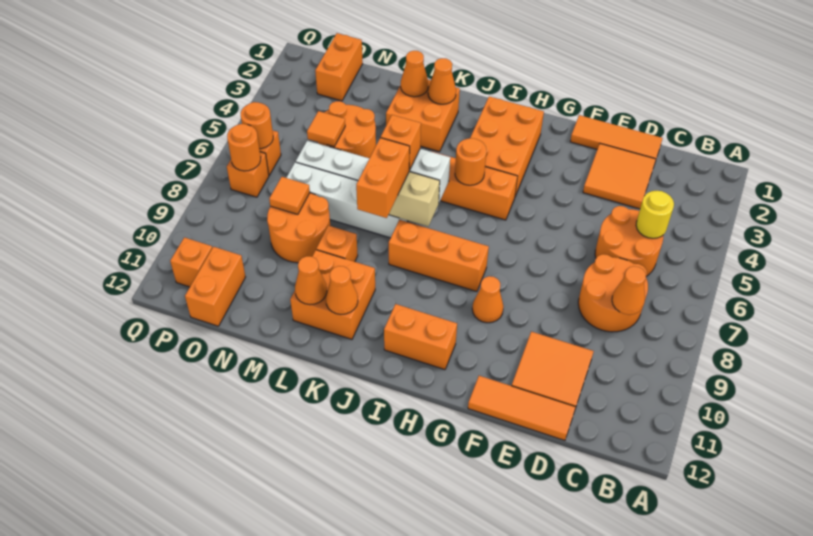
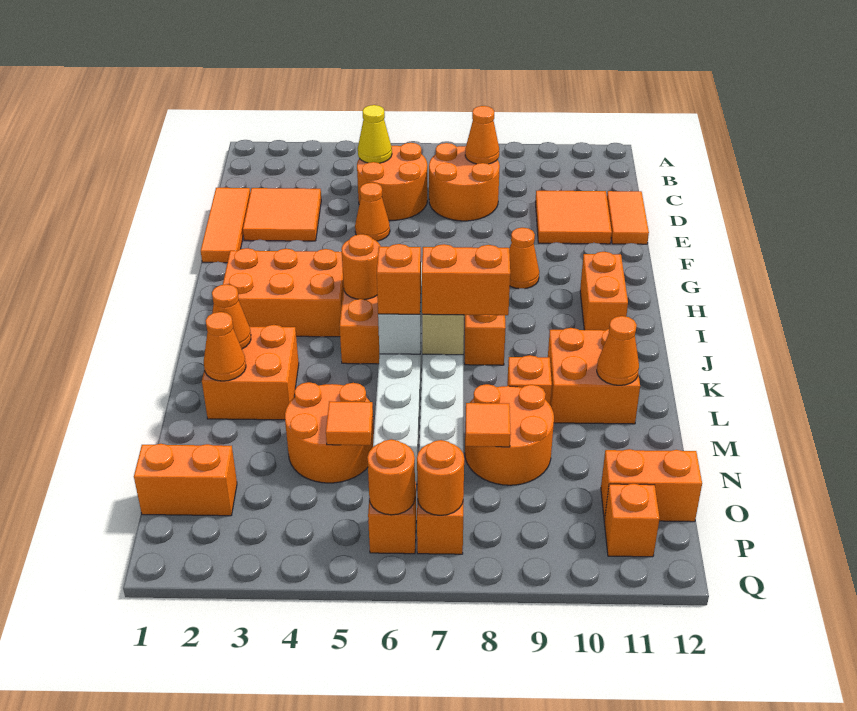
yellow round brick C5 level 2 -> yellow cone C5 level 2
orange tile D12:F12 level 1 -> orange tile D12:E12 level 1
orange cone K11 level 2 -> orange cone E5 level 1

